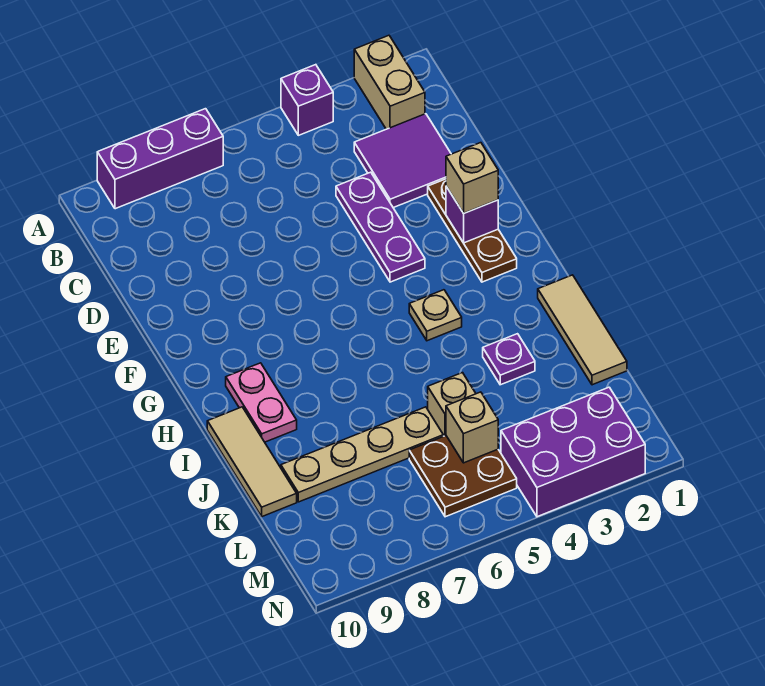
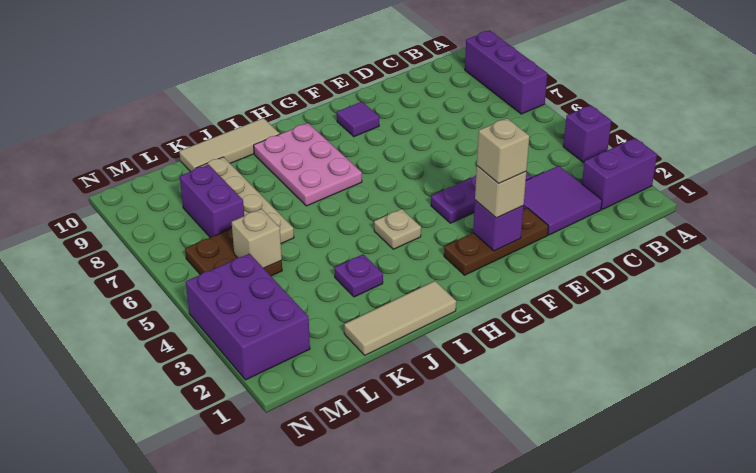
tan brick A2:B2 level 1 -> purple brick A2:B2 level 1
none -> purple tile F9 level 1
pink plate H9:I9 level 1 -> pink plate H7:I9 level 1
tan brick K5 level 1 -> tan brick F2 level 4
none -> purple brick L7:L8 level 1

